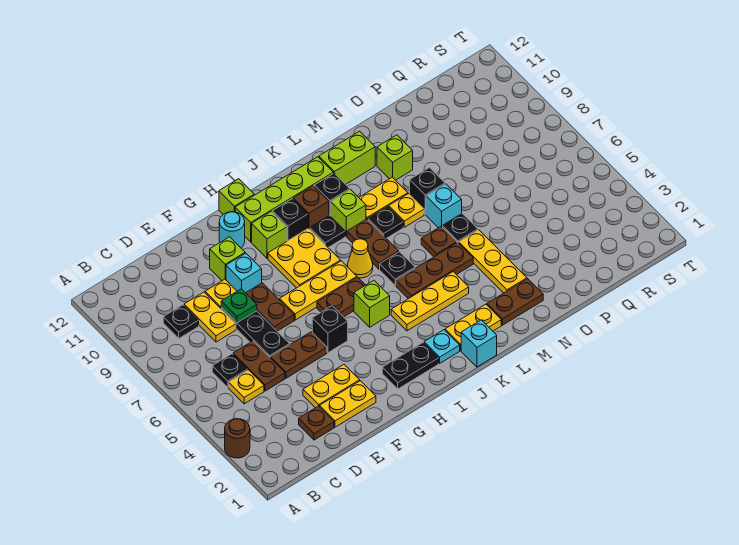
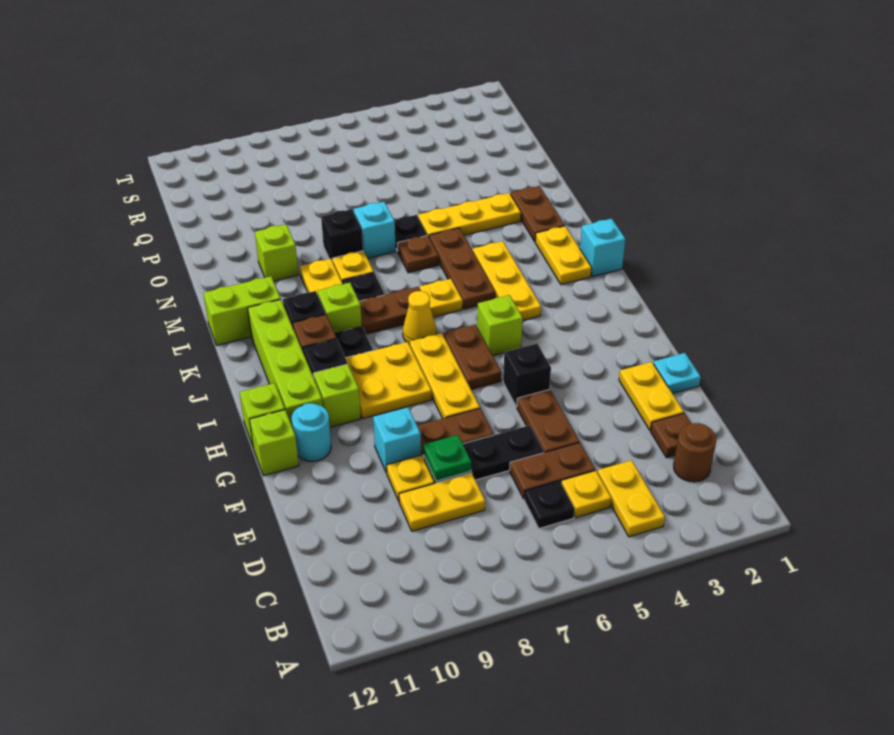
brown round brick A3 level 1 -> brown round brick C2 level 1
black plate C9 level 1 -> none
yellow plate E3:F3 level 1 -> yellow plate B4:C4 level 1
lime brick F10 level 1 -> lime brick G12 level 1
black plate H2:I2 level 1 -> none
cyan plate J2 level 1 -> cyan plate F1 level 1
black plate K6 level 1 -> yellow plate K6 level 1
lime brick L11:M11 level 1 -> lime brick L11:L12 level 1

